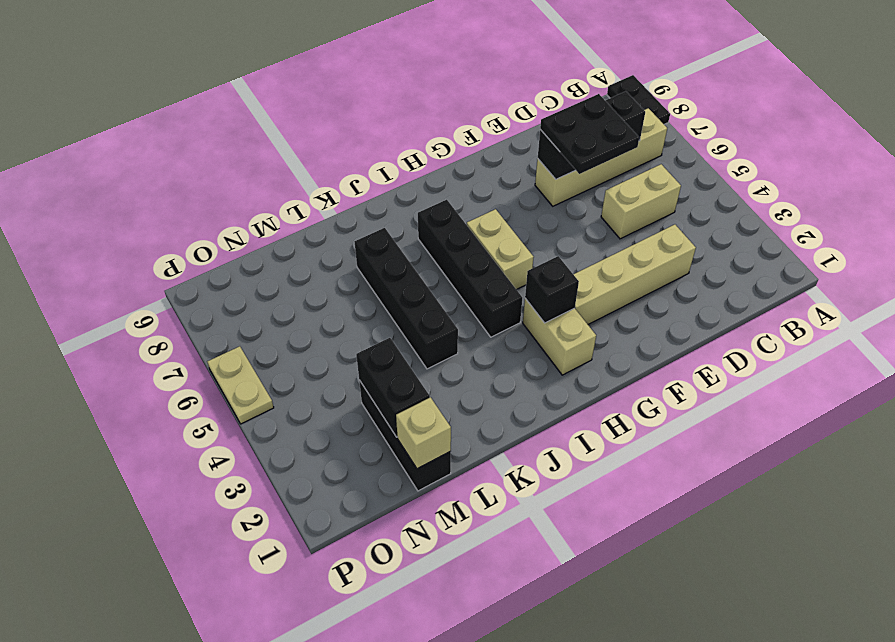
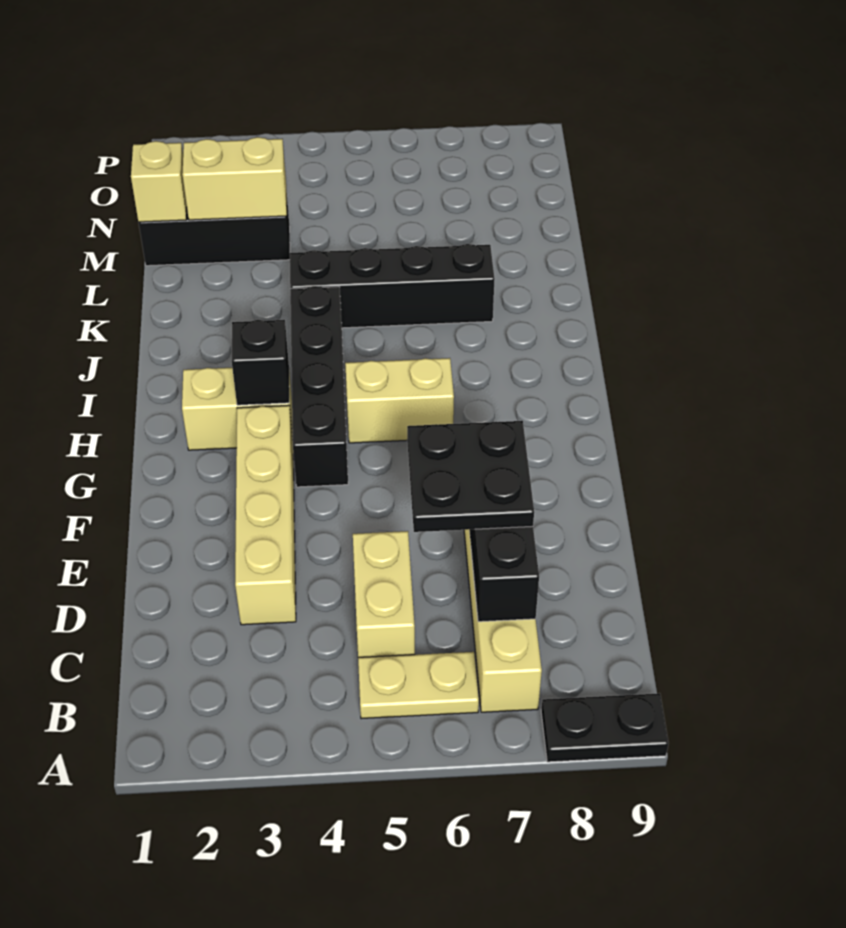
black brick I4:I7 level 1 -> black brick G4:J4 level 1
black brick M2:M3 level 2 -> tan brick M2:M3 level 2
tan plate P5:P6 level 1 -> tan plate B5:B6 level 1

